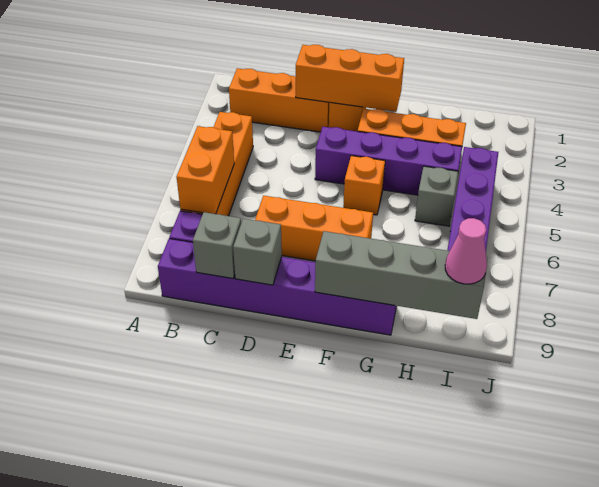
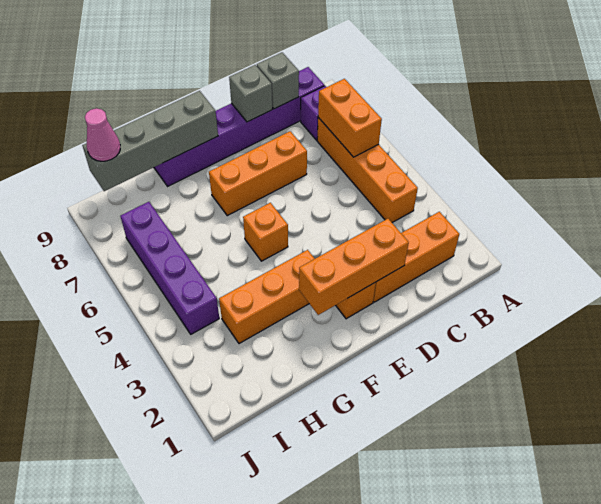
purple brick E4:H4 level 1 -> none
grey brick H5 level 1 -> none

